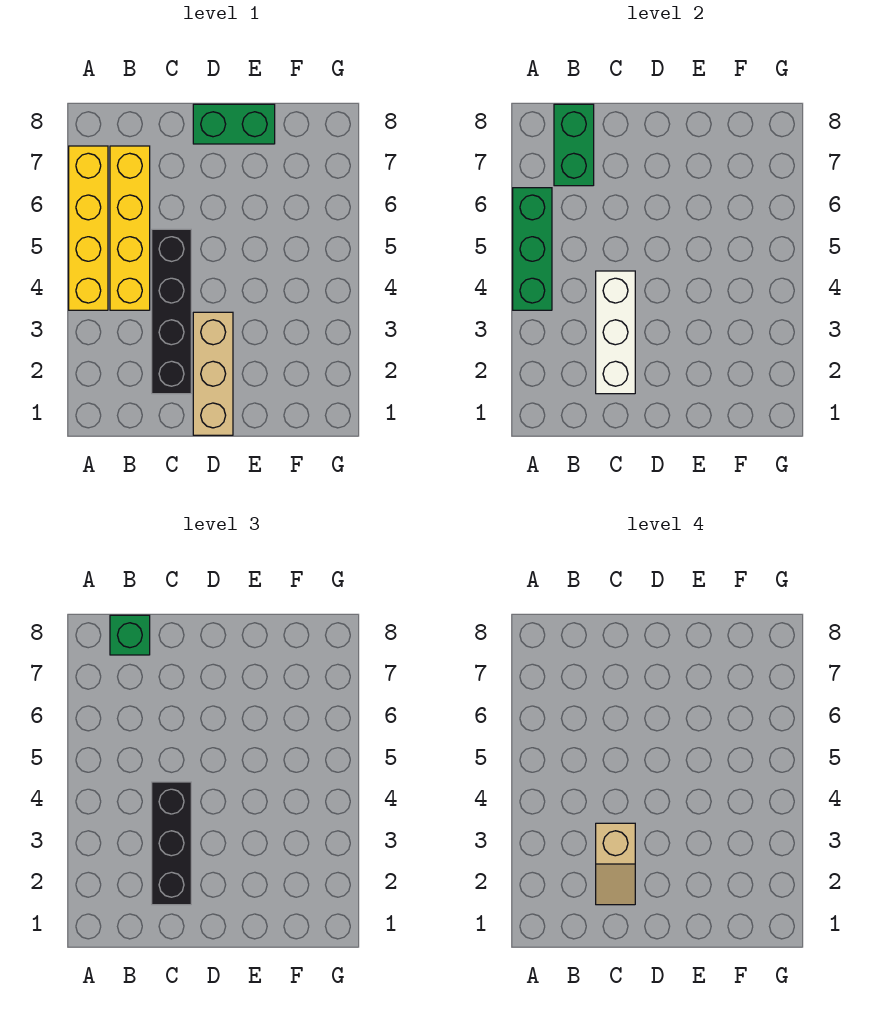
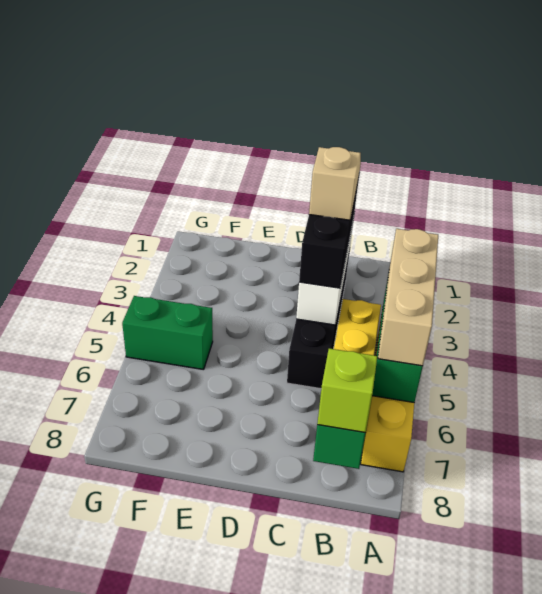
green brick B8 level 3 -> lime brick B8 level 3
tan brick D1:D3 level 1 -> tan brick A4:A6 level 3
green brick D8:E8 level 1 -> green brick F5:G5 level 1

